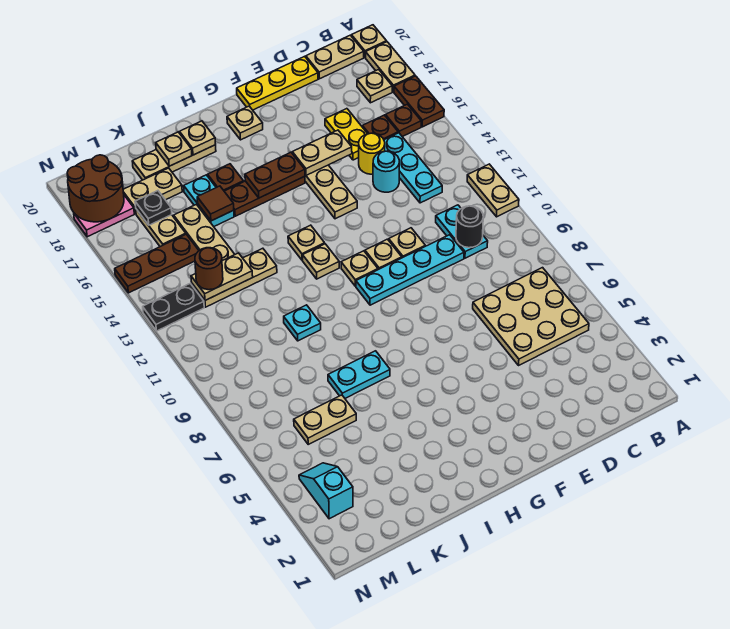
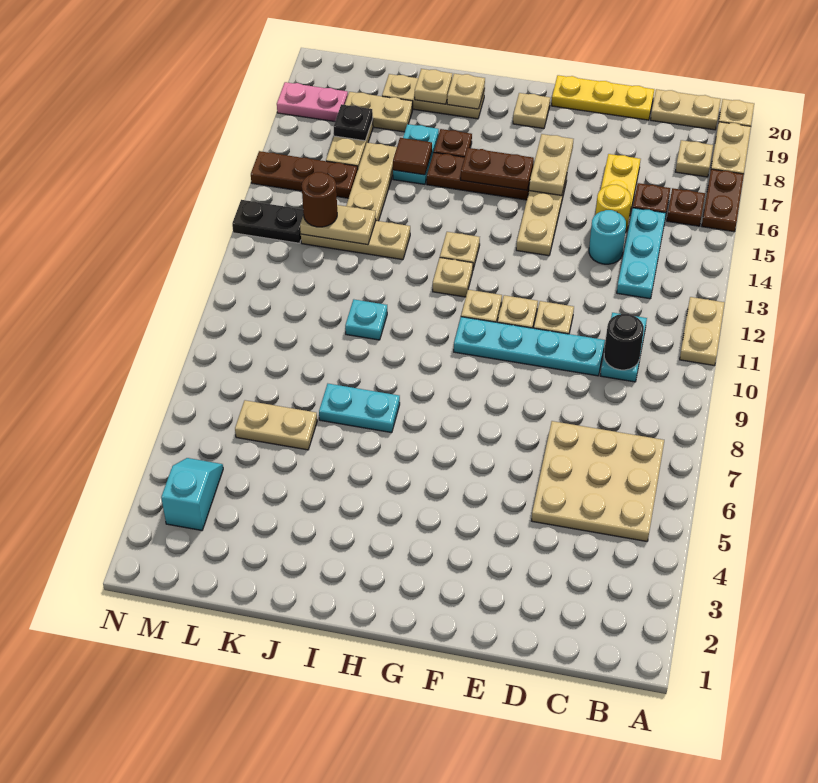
tan plate E16:F16 level 2 -> tan plate F16:F17 level 2
brown round brick M18:N19 level 2 -> none

